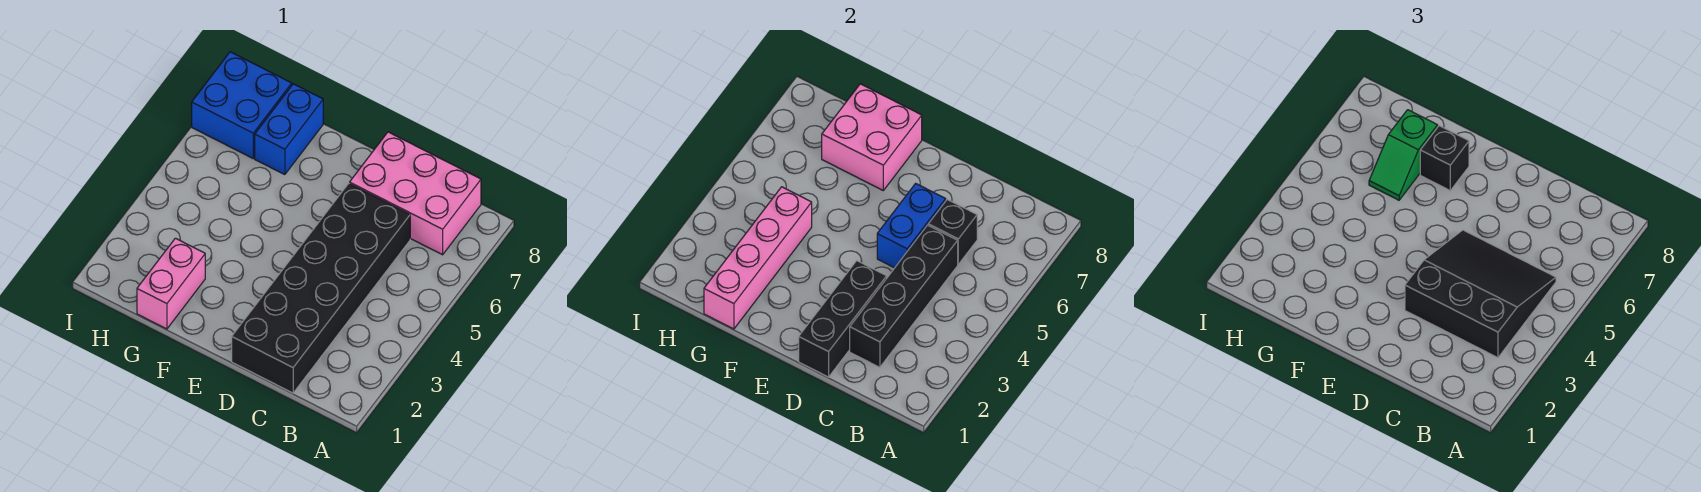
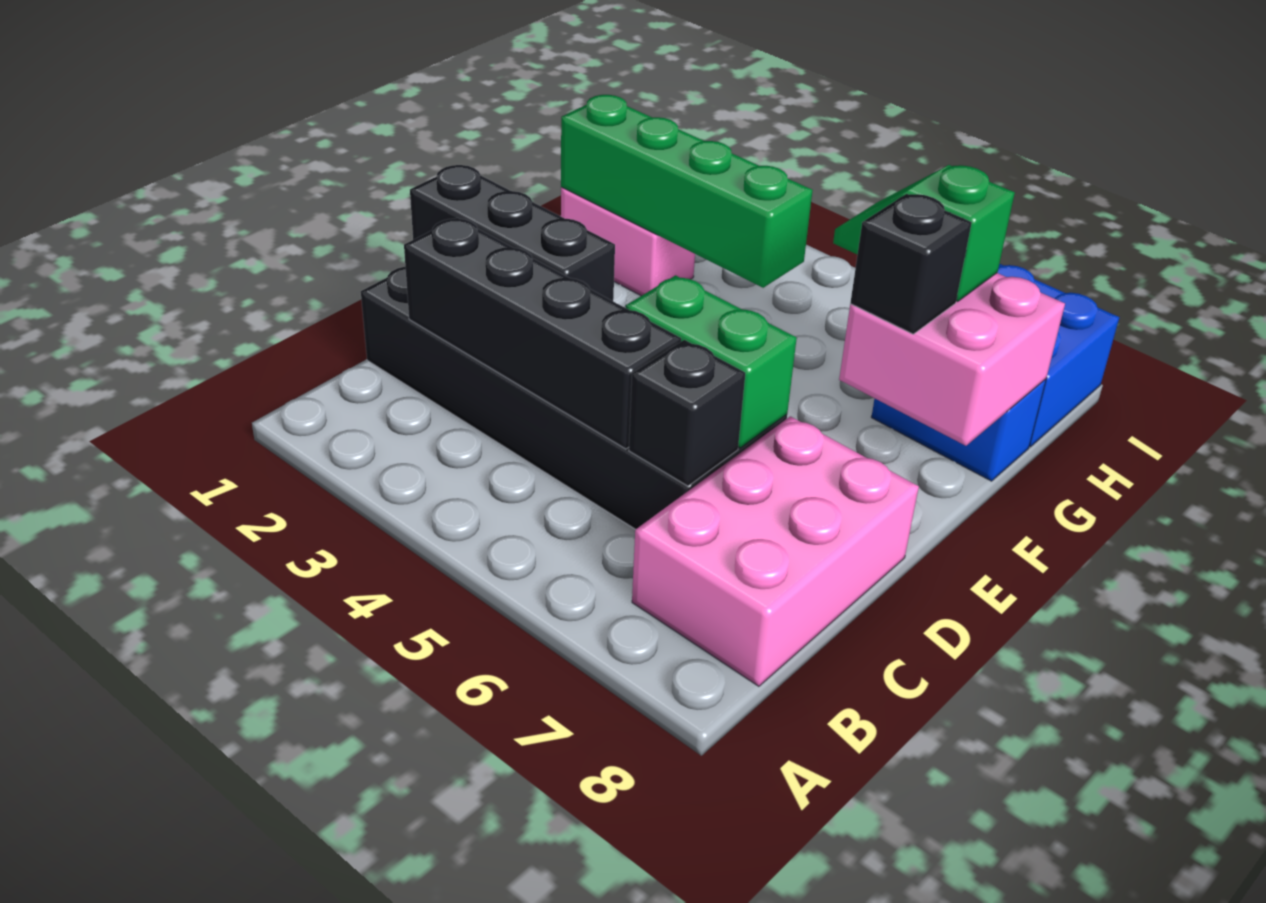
black slope B3:D5 level 3 top 3 -> none
blue brick D5:D6 level 2 -> green brick D5:D6 level 2
pink brick G1:G4 level 2 -> green brick G1:G4 level 2

